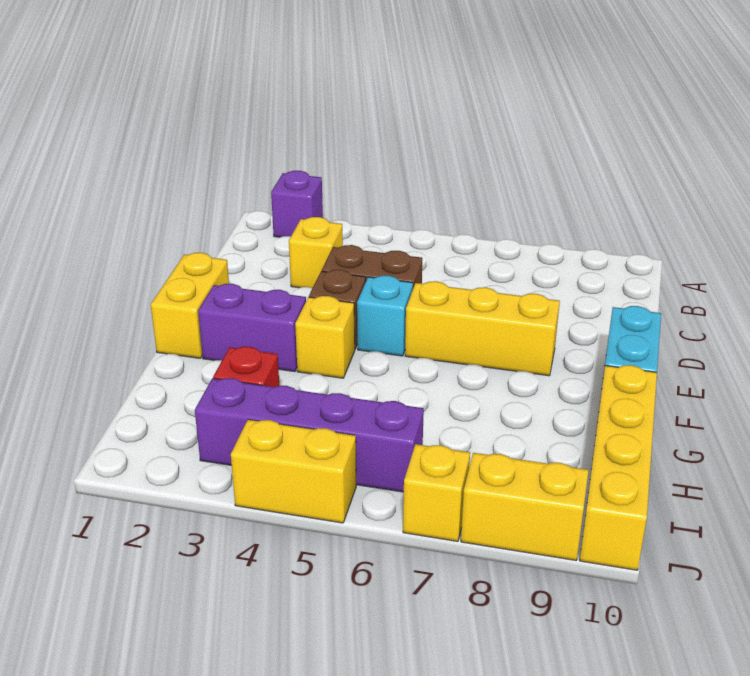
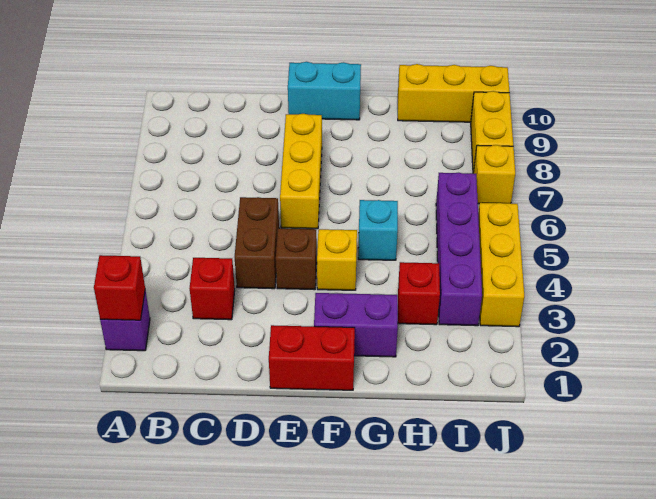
none -> red brick A2 level 2
yellow brick C3 level 1 -> red brick C3 level 1
yellow brick E1:F1 level 1 -> red brick E1:F1 level 1
cyan brick E5 level 1 -> cyan brick G5 level 1
purple brick F2:F3 level 1 -> purple brick F2:G2 level 1
yellow brick G10:J10 level 1 -> yellow brick H10:J10 level 1
yellow brick J4:J5 level 1 -> yellow brick J3:J5 level 1

